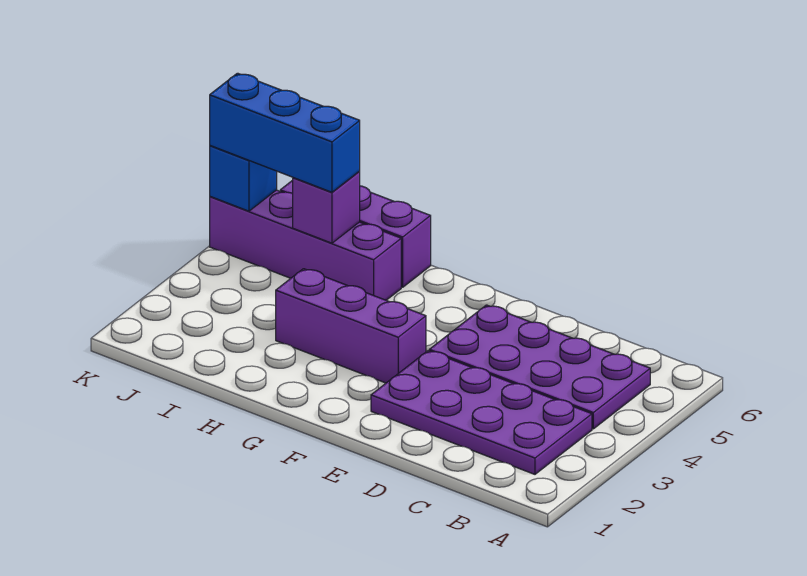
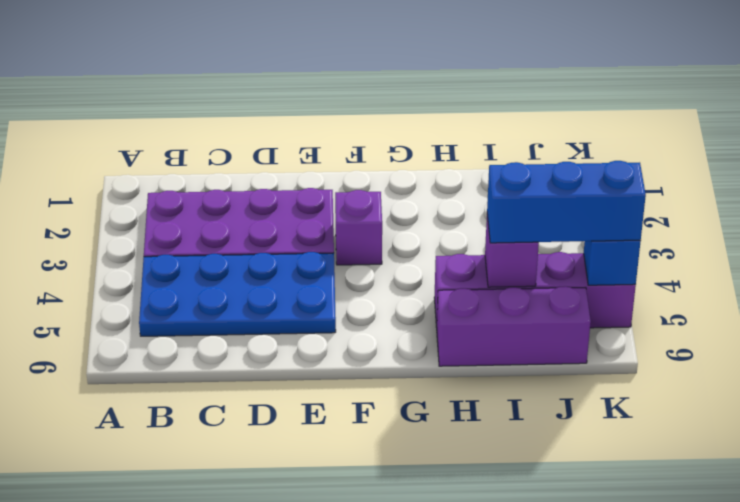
purple plate B4:E5 level 1 -> blue plate B4:E5 level 1
purple brick F3:H3 level 1 -> purple brick F3 level 1

